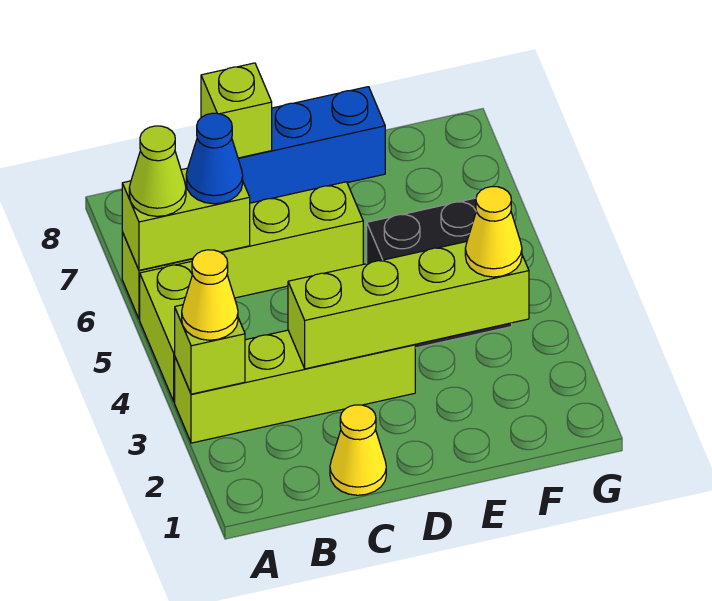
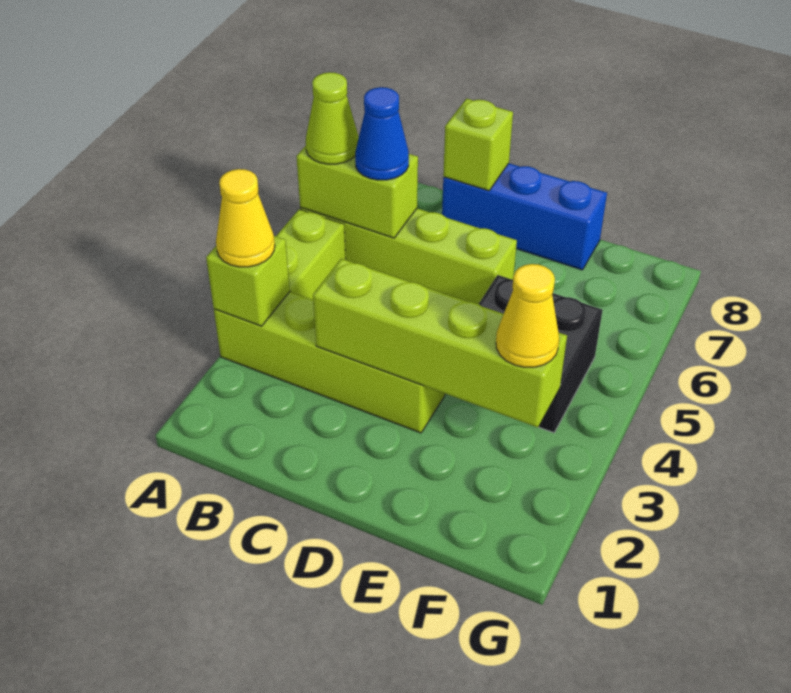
yellow cone C1 level 1 -> none

